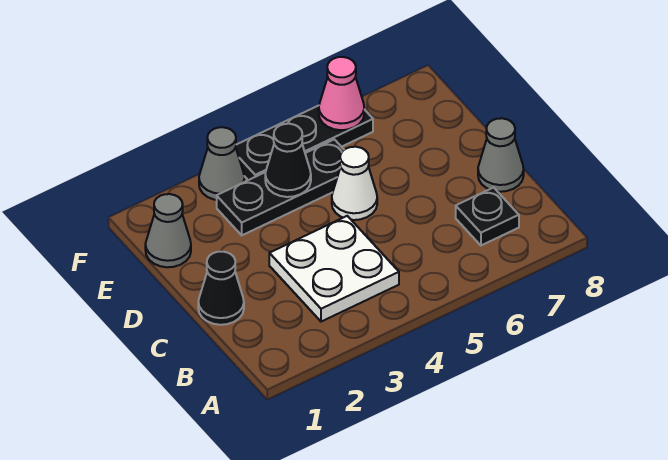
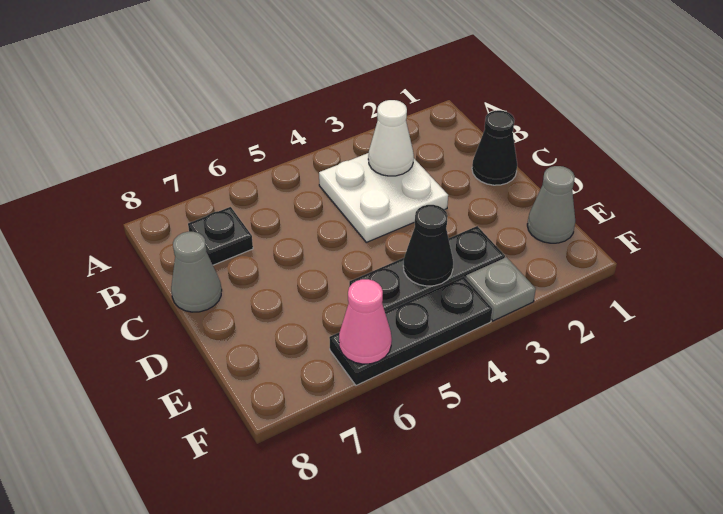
white cone D5 level 1 -> white cone B3 level 2
grey cone F3 level 1 -> grey plate F3 level 1

